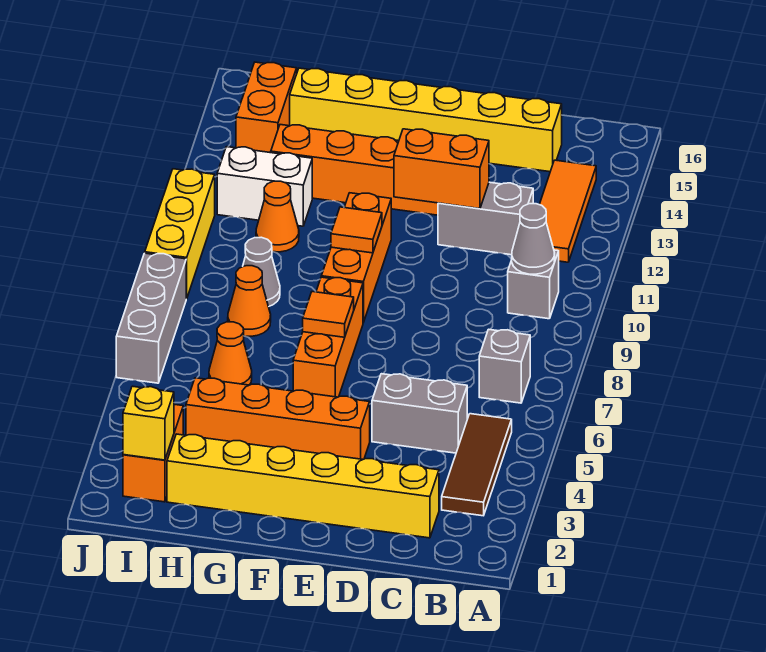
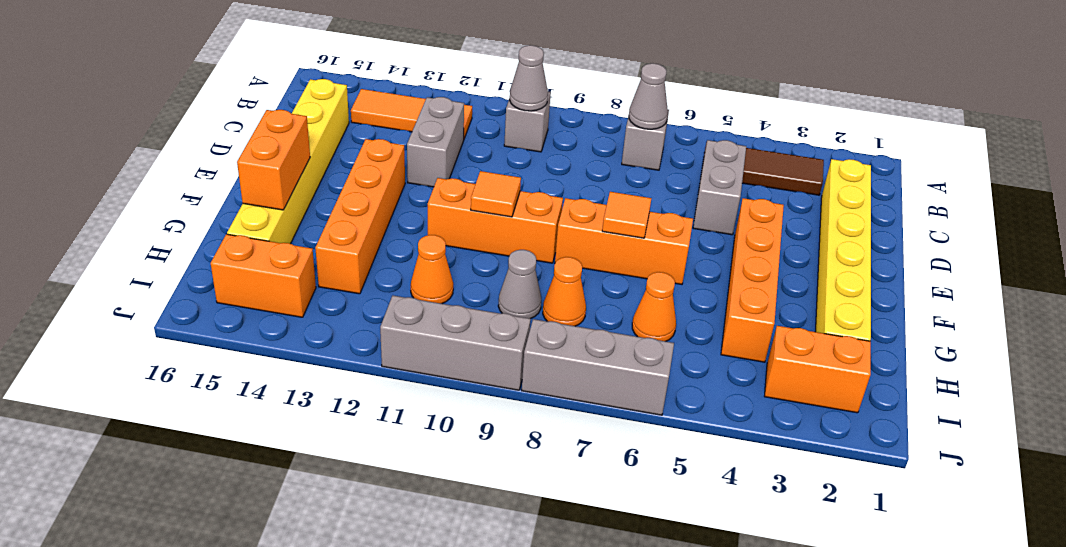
none -> grey cone B7 level 2
orange brick D12:E12 level 2 -> orange brick F15:G15 level 2
white brick H12:I12 level 1 -> none
yellow brick I2 level 2 -> none
yellow brick J9:J11 level 1 -> grey brick J9:J11 level 1

